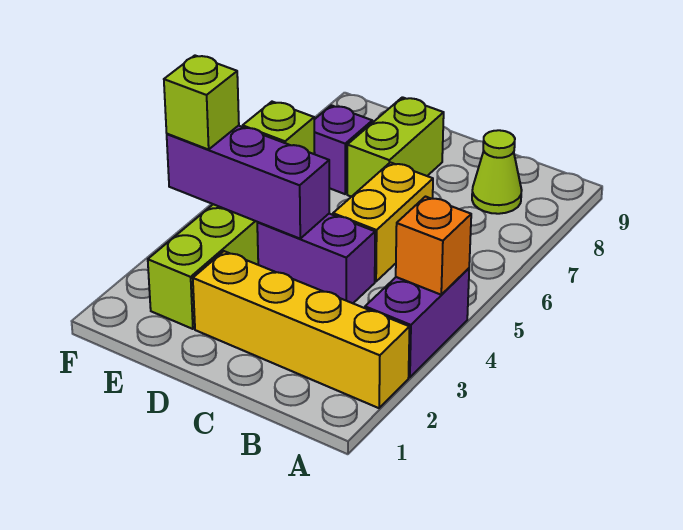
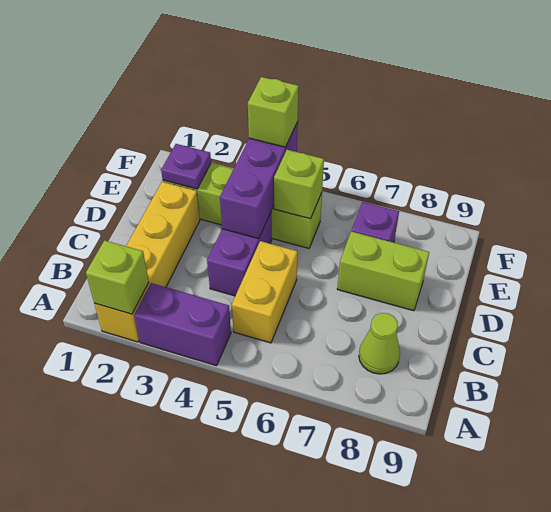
none -> lime brick A2 level 2
orange brick A4 level 2 -> none
yellow brick C5:C6 level 1 -> yellow brick B5:C5 level 1
none -> purple plate E2 level 2

